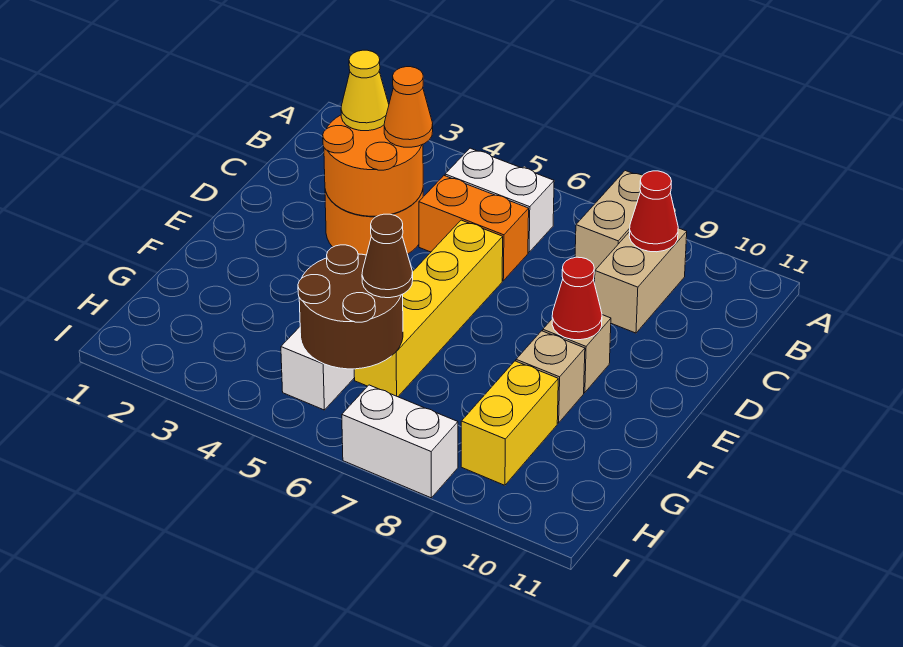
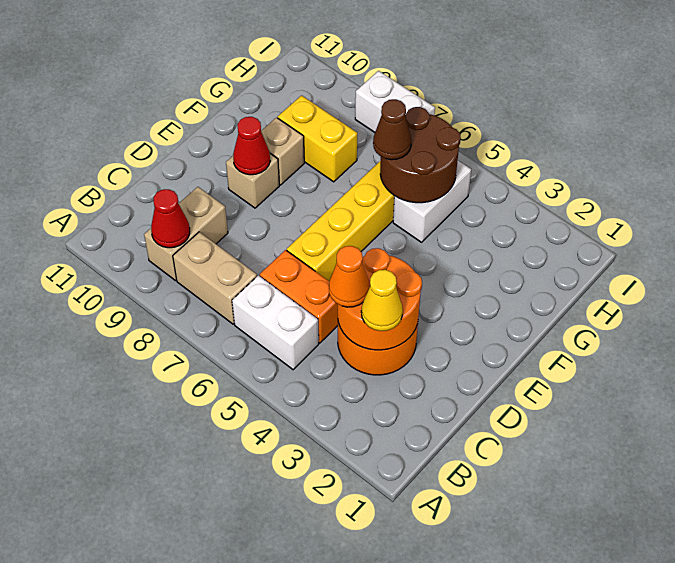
tan brick A8:B8 level 1 -> tan brick B7:B8 level 1
yellow brick G9:H9 level 1 -> yellow brick G8:G9 level 1

